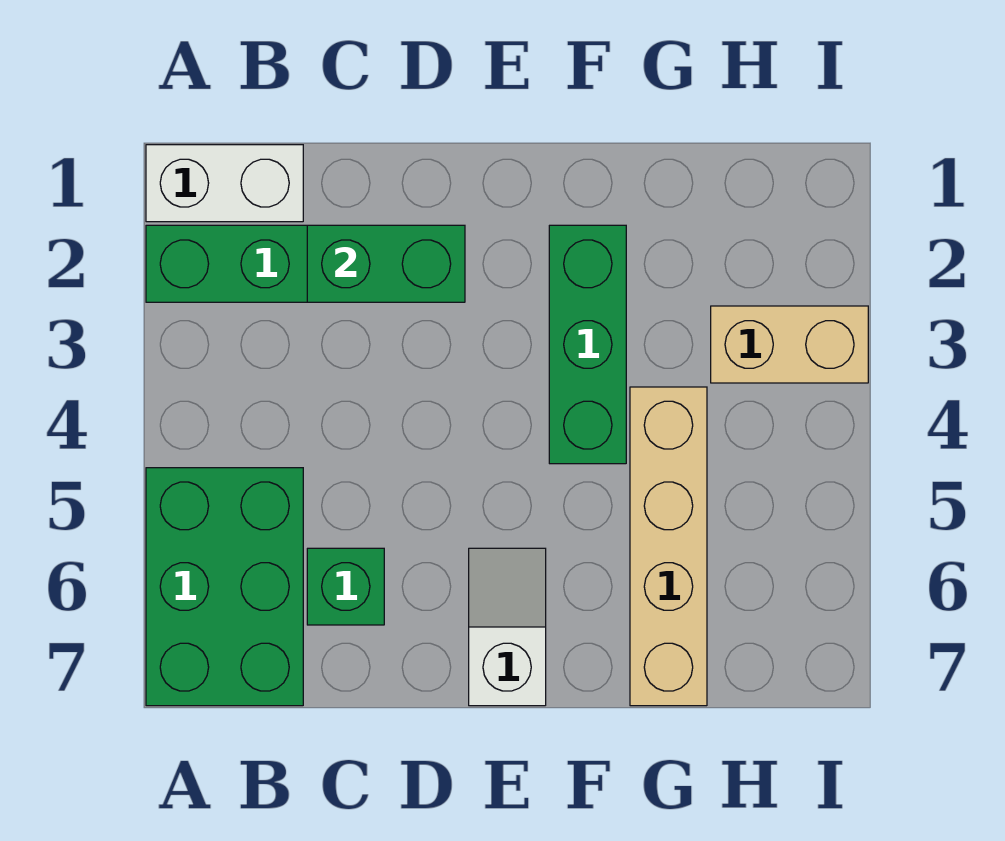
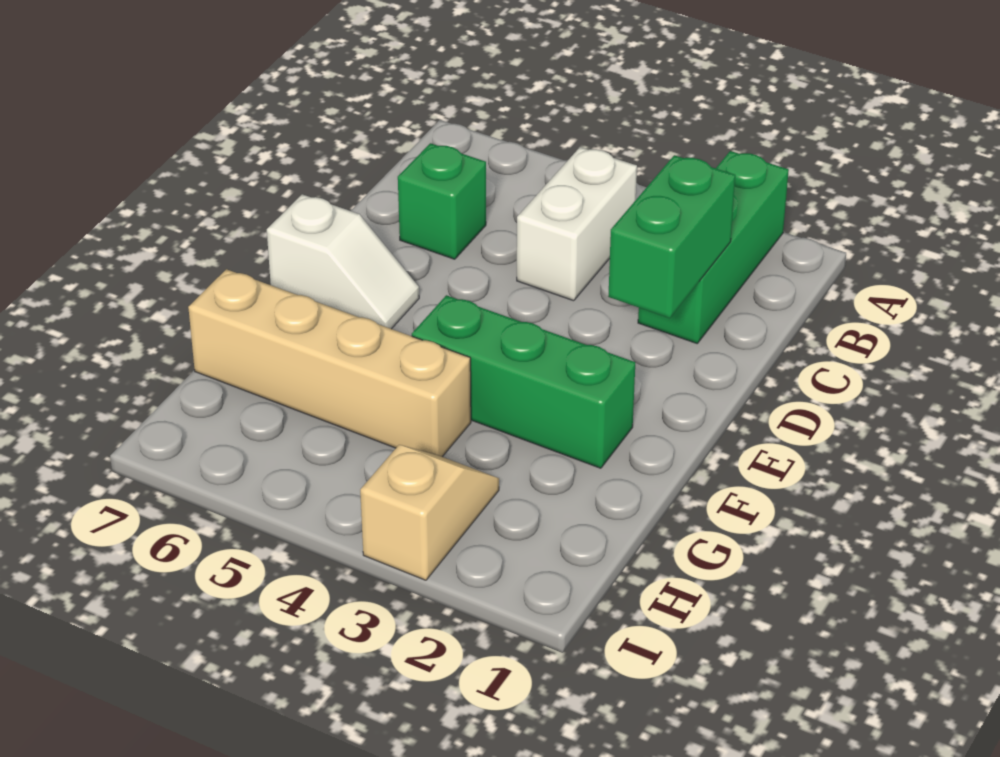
white brick A1:B1 level 1 -> white brick B4:C4 level 1
green brick A5:B7 level 1 -> none
tan brick H3:I3 level 1 -> tan slope H3:I3 level 1 top I

